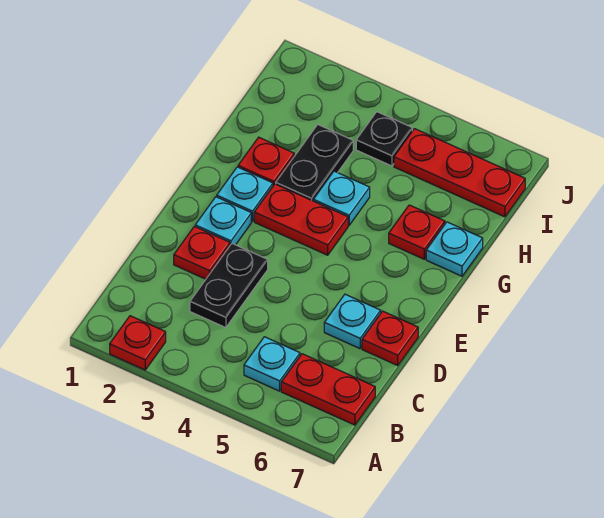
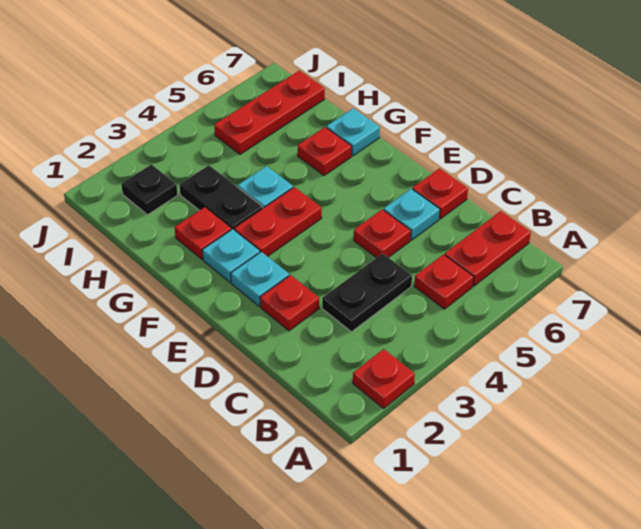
cyan plate B5 level 1 -> red plate B5 level 1
black plate C3:D3 level 1 -> black plate C3:C4 level 1
none -> red plate D5 level 1
black plate I4 level 1 -> black plate I2 level 1

